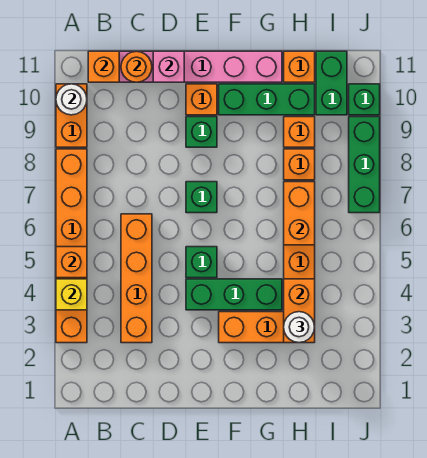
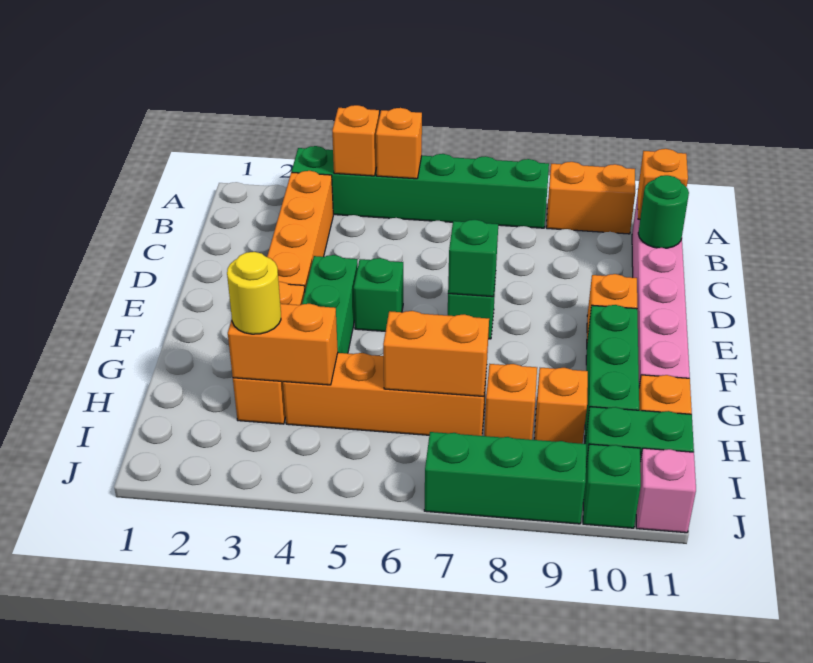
orange brick A3:A8 level 1 -> green brick A3:A8 level 1
yellow brick A4 level 2 -> orange brick A4 level 2
white round brick A10 level 2 -> none
orange brick C3:C6 level 1 -> orange brick B3:E3 level 1
orange round brick C11 level 2 -> green round brick C11 level 2
pink brick D11 level 2 -> pink brick J11 level 1
green brick E9 level 1 -> green brick E7 level 2
white round brick H3 level 3 -> yellow round brick H3 level 3

